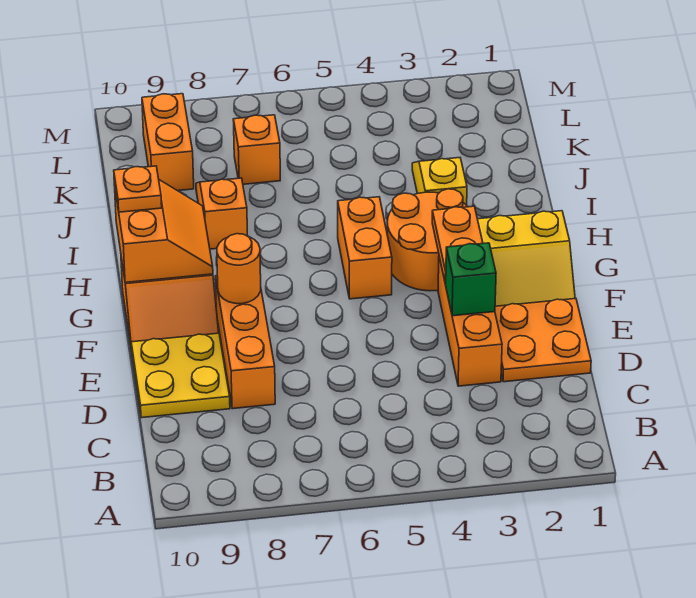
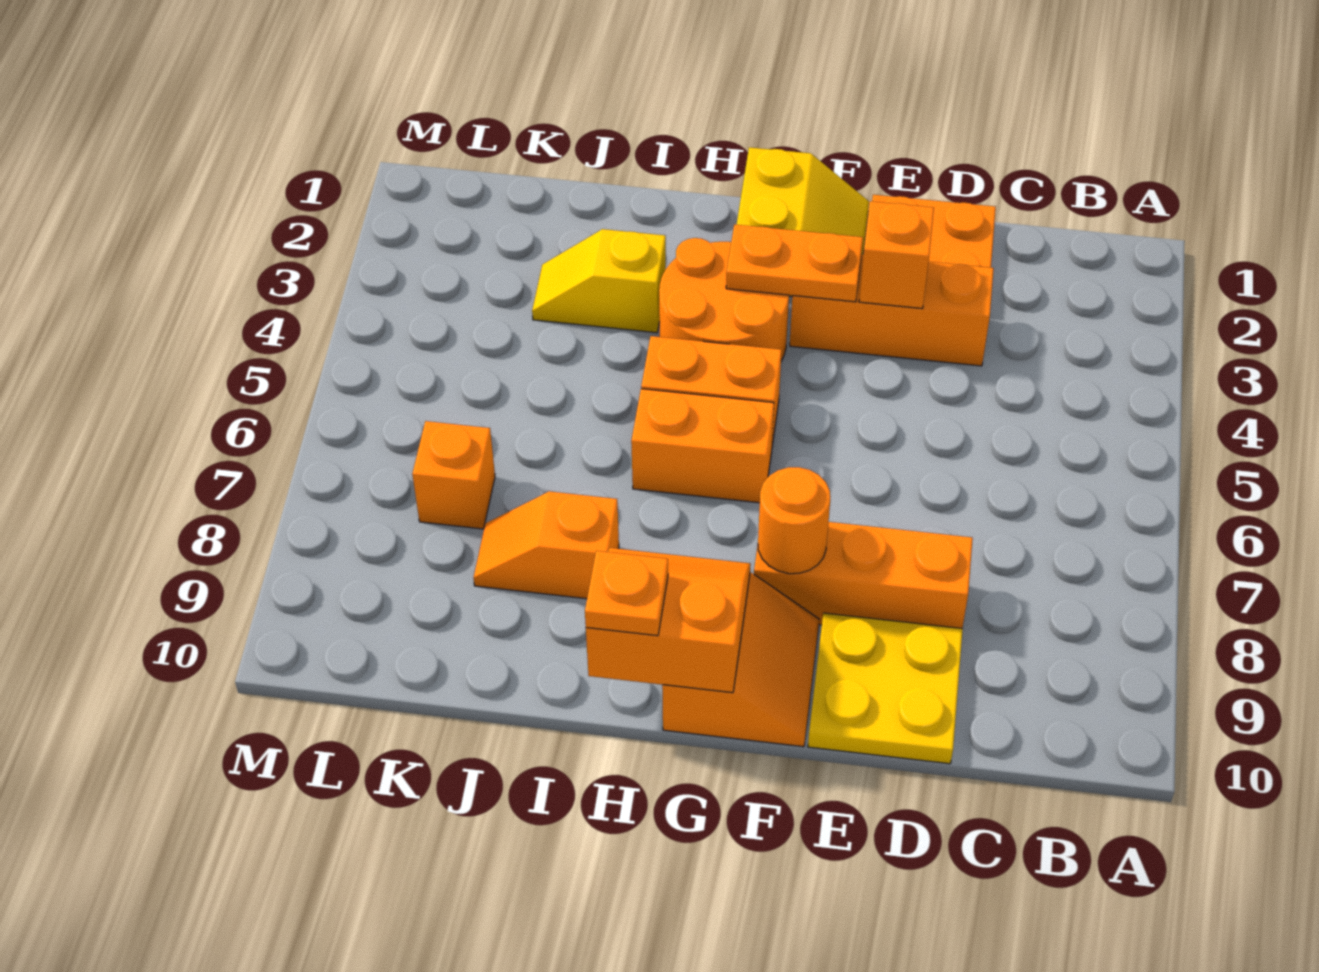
green brick E3 level 2 -> orange brick E3 level 2
orange brick K9:L9 level 1 -> orange brick G6:H6 level 1

